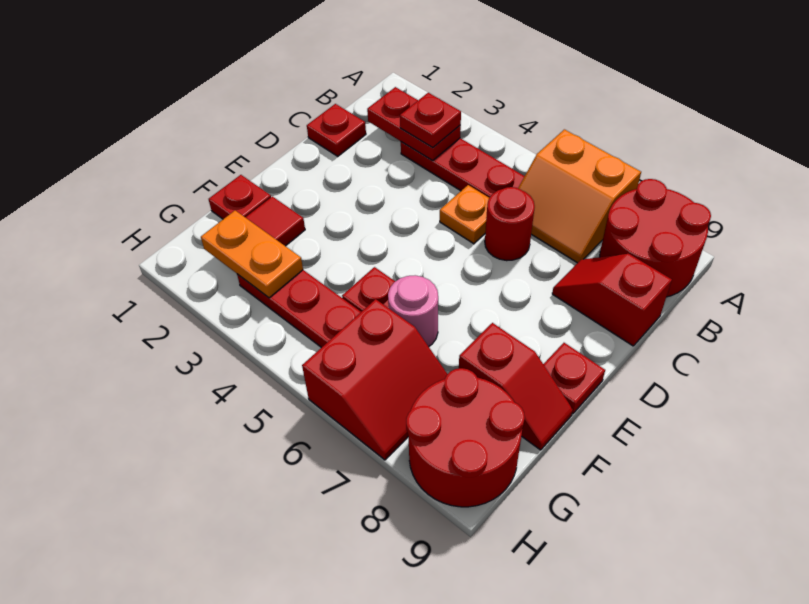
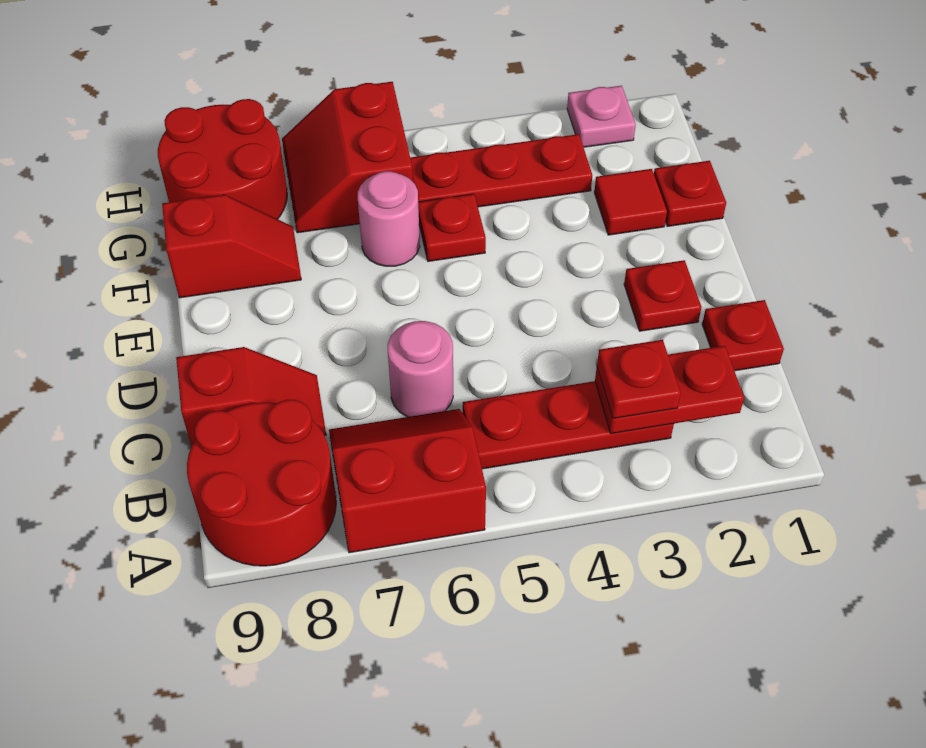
orange slope A6:B7 level 1 top A -> red slope A6:B7 level 1 top A
orange plate C5 level 1 -> none
red round brick C6 level 1 -> pink round brick C6 level 1
red plate E9 level 1 -> red plate D2 level 1
red slope F8:F9 level 1 top 8 -> red slope F8:F9 level 1 top 9
orange plate G2:G3 level 2 -> none
none -> pink plate H2 level 1

